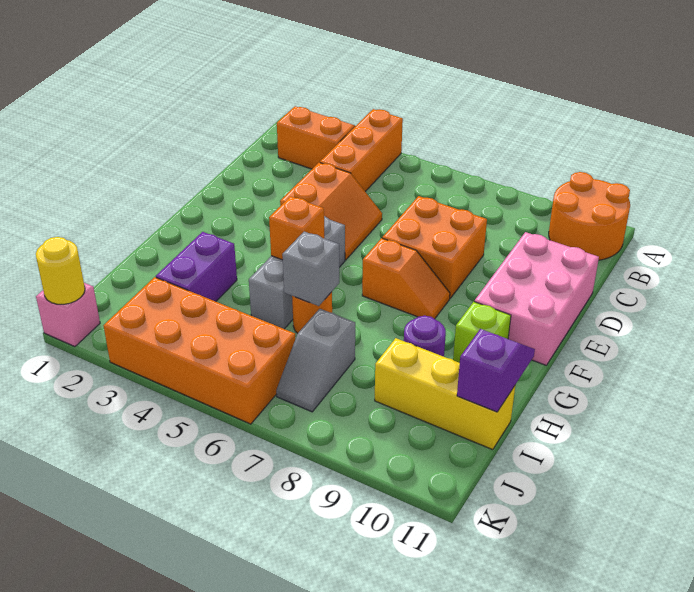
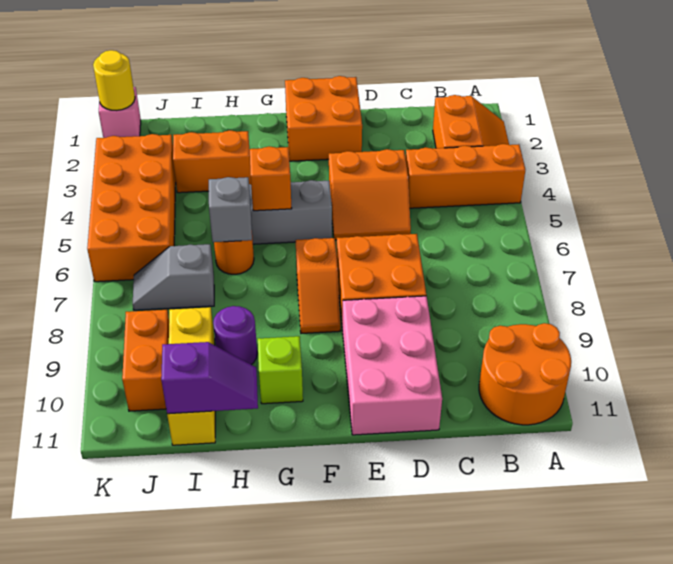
pink brick D10:F11 level 1 -> pink brick D9:E11 level 1
none -> orange brick E1:F2 level 1
purple brick H3:I3 level 1 -> orange brick H3:I3 level 1
none -> orange brick J9:J10 level 1

